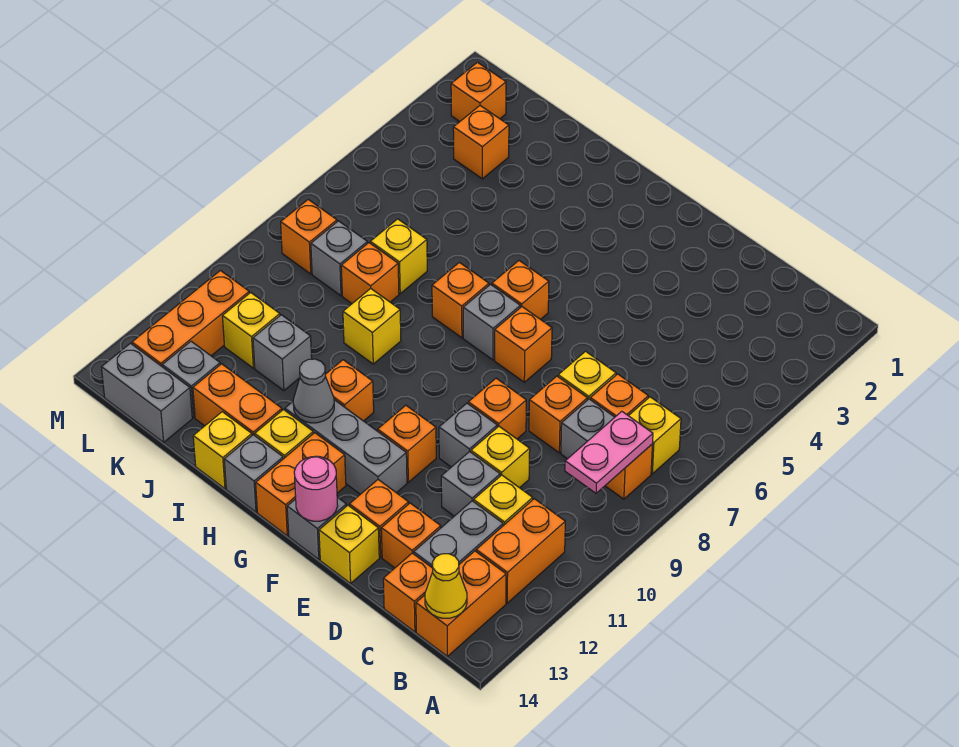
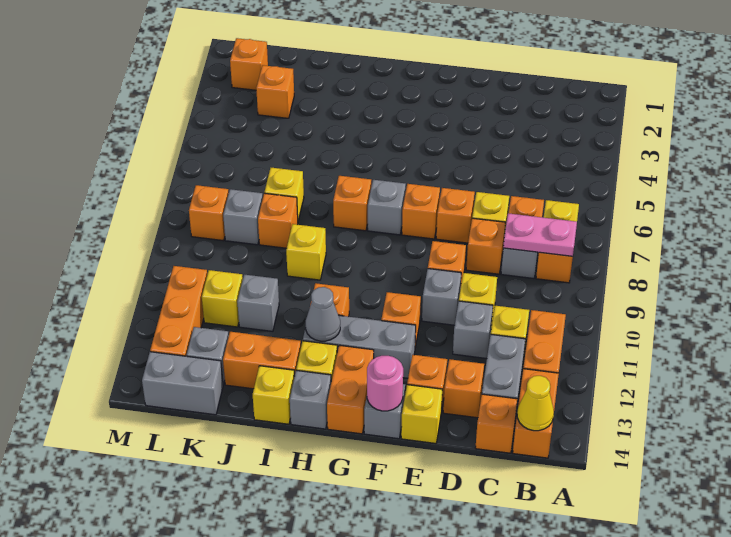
pink plate B8:B9 level 2 -> pink plate B8:C8 level 2
orange brick G6 level 1 -> orange brick E7 level 1

